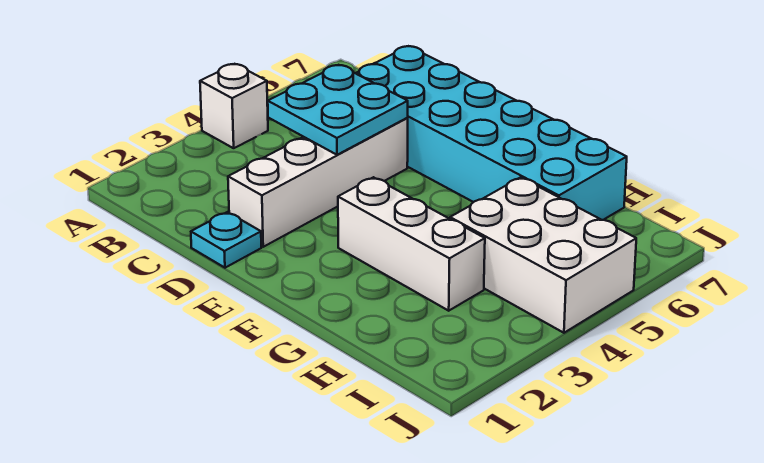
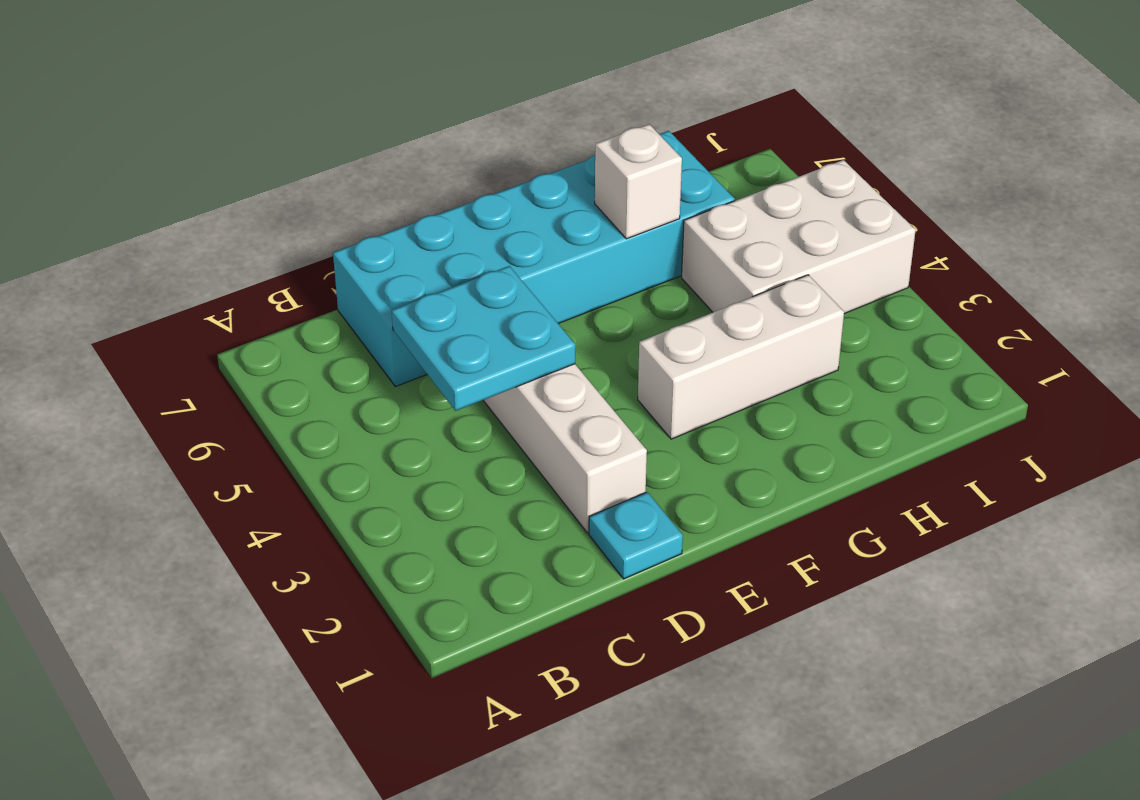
white brick A4 level 1 -> white brick G6 level 2

